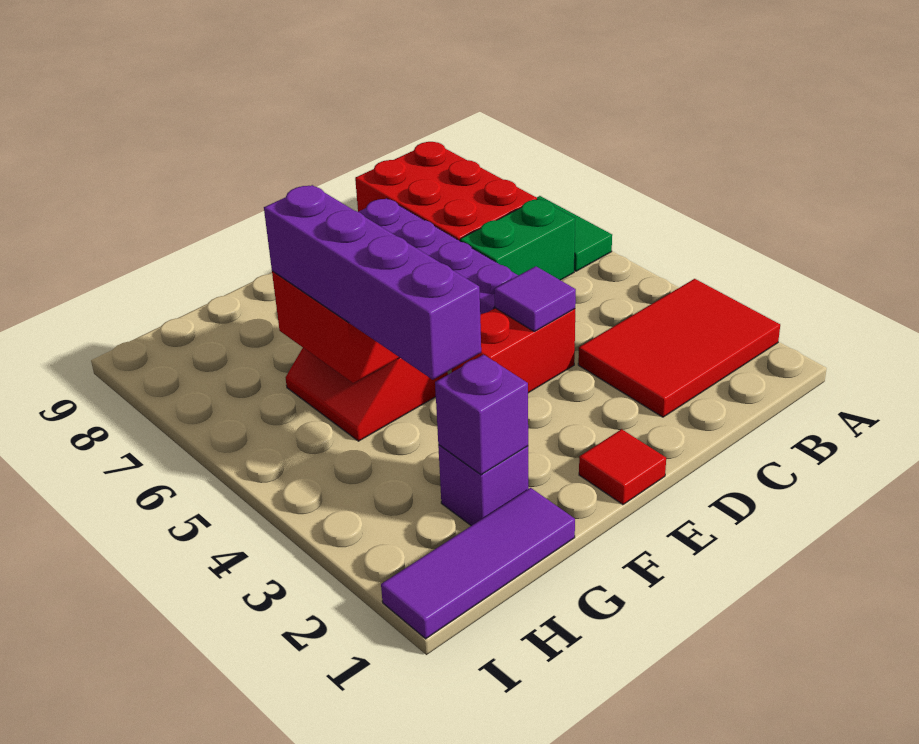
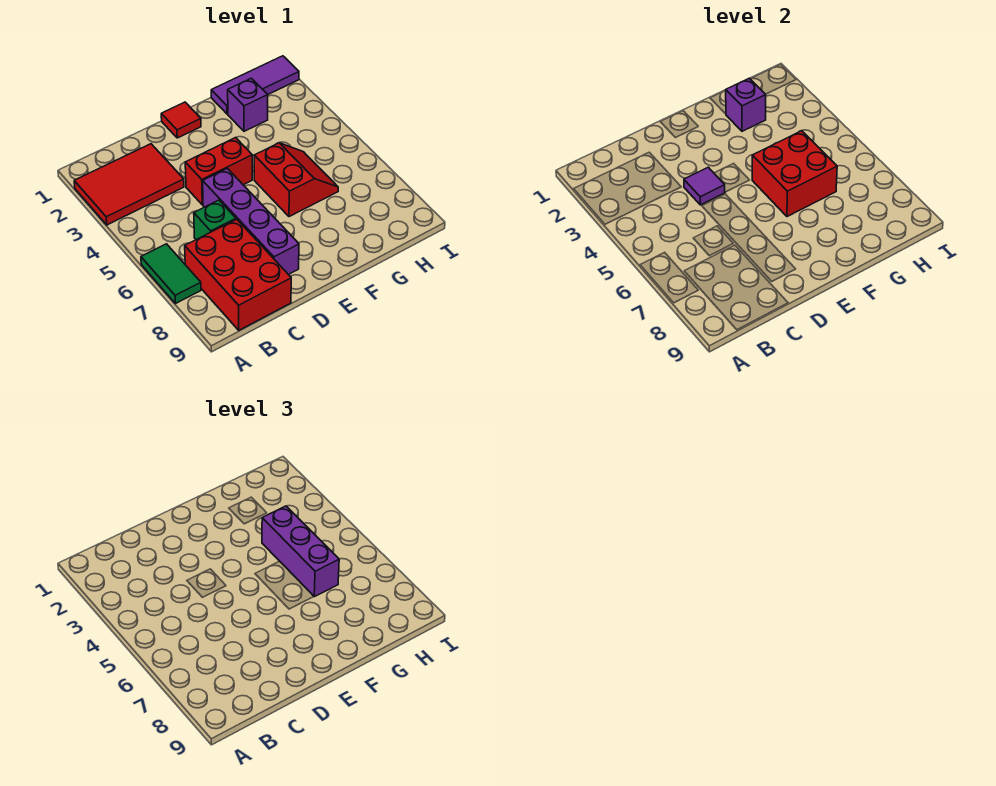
green brick B6:C6 level 1 -> green brick C6 level 1
purple brick G3:G6 level 3 -> purple brick G4:G6 level 3

